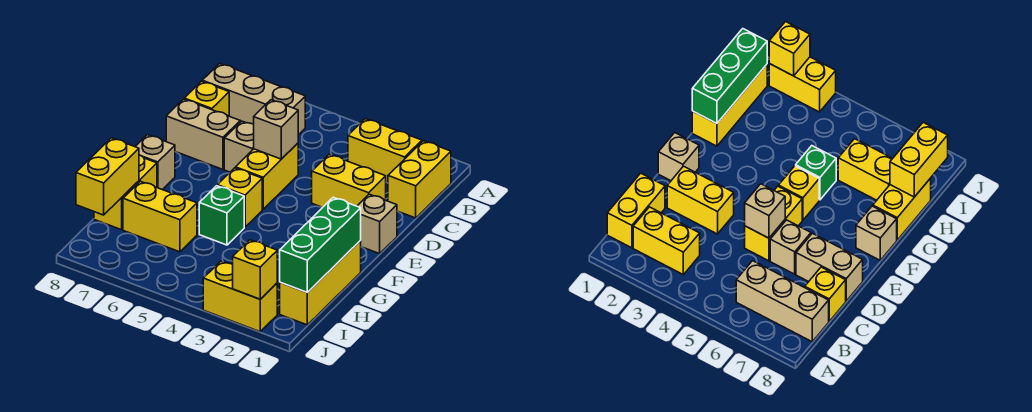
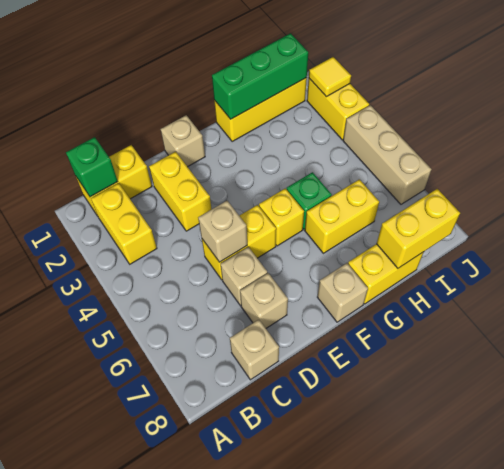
none -> green brick B1 level 2
tan brick B6:B8 level 1 -> tan brick J4:J6 level 1
yellow brick C8 level 1 -> tan brick C8 level 1
tan brick D7:D8 level 1 -> tan brick D7 level 1
yellow brick H6:H7 level 1 -> yellow brick G6:H6 level 1
yellow brick J2 level 2 -> yellow tile J2 level 2

